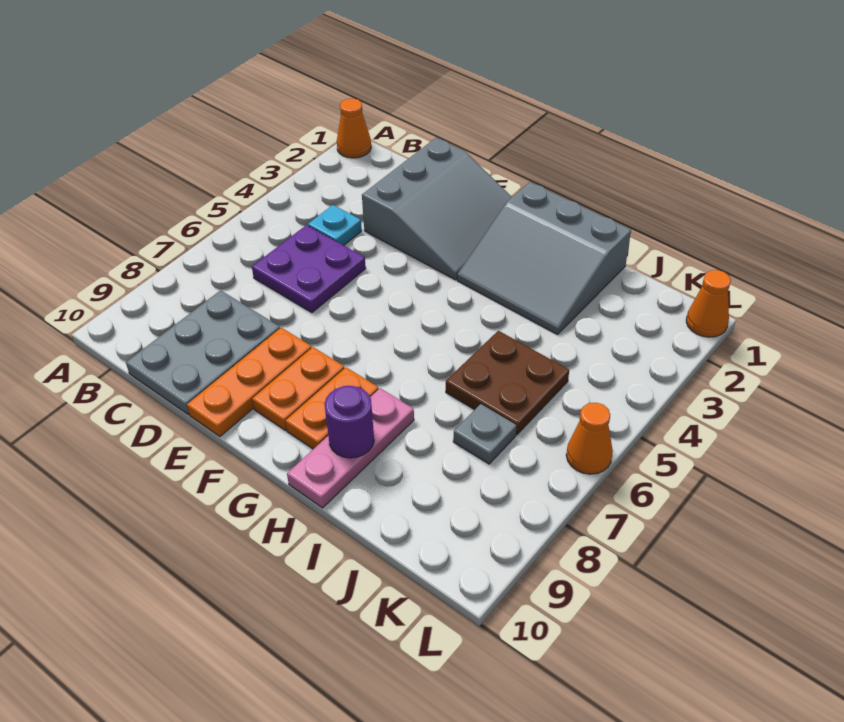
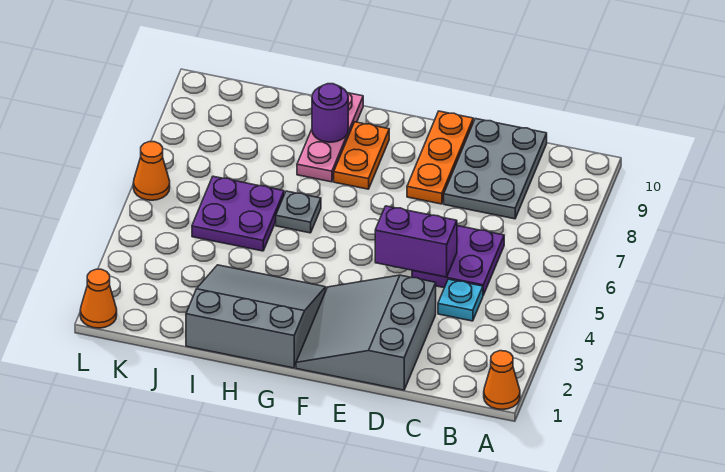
none -> purple brick D5:E5 level 2
orange plate F8:F9 level 1 -> none
brown plate I5:J6 level 1 -> purple plate I5:J6 level 1
grey plate J7 level 1 -> grey plate H6 level 1

